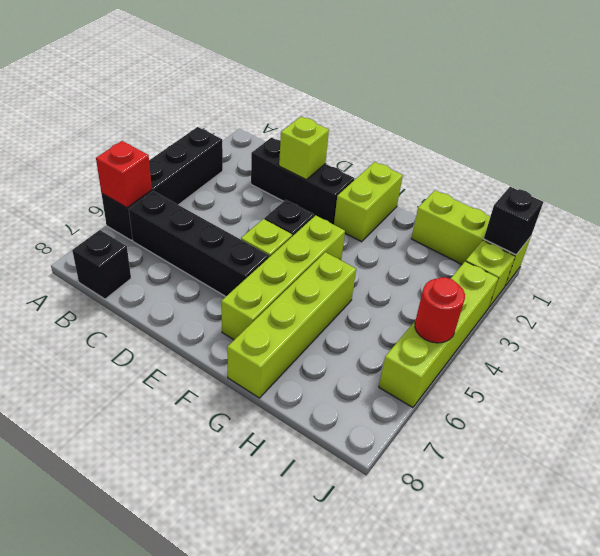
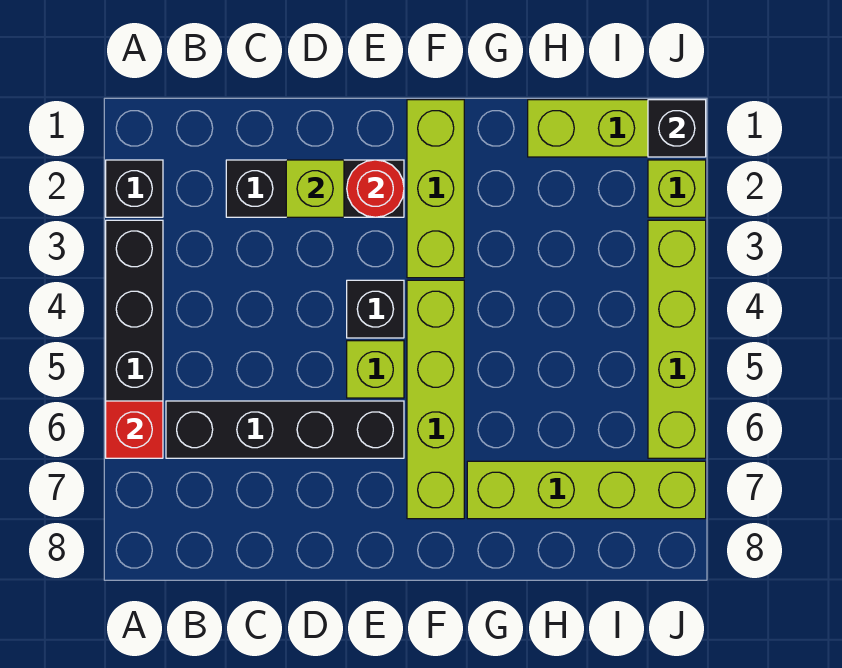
black brick B8 level 1 -> black brick A2 level 1
lime brick F1:F2 level 1 -> lime brick F1:F3 level 1
lime brick G5:G8 level 1 -> lime brick G7:J7 level 1
red round brick J5 level 2 -> red round brick E2 level 2

